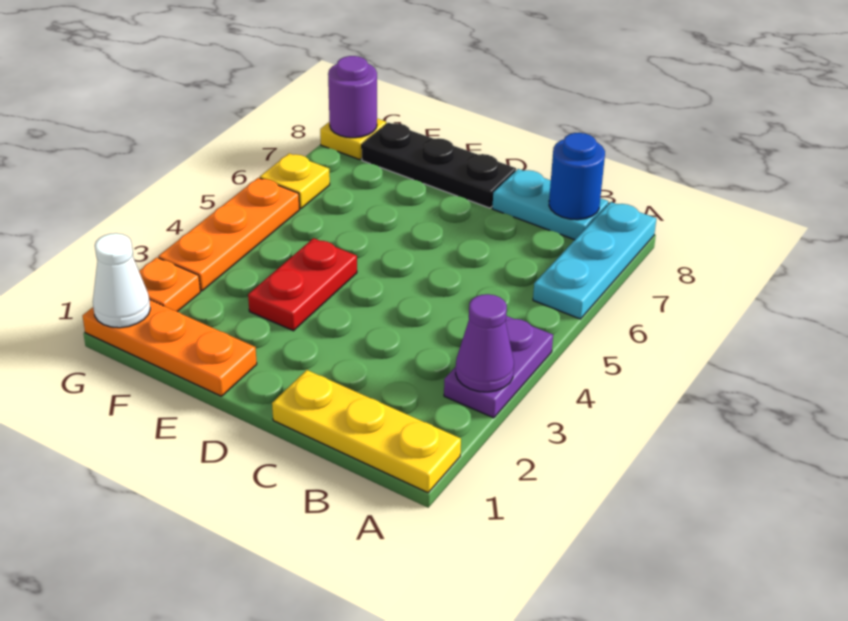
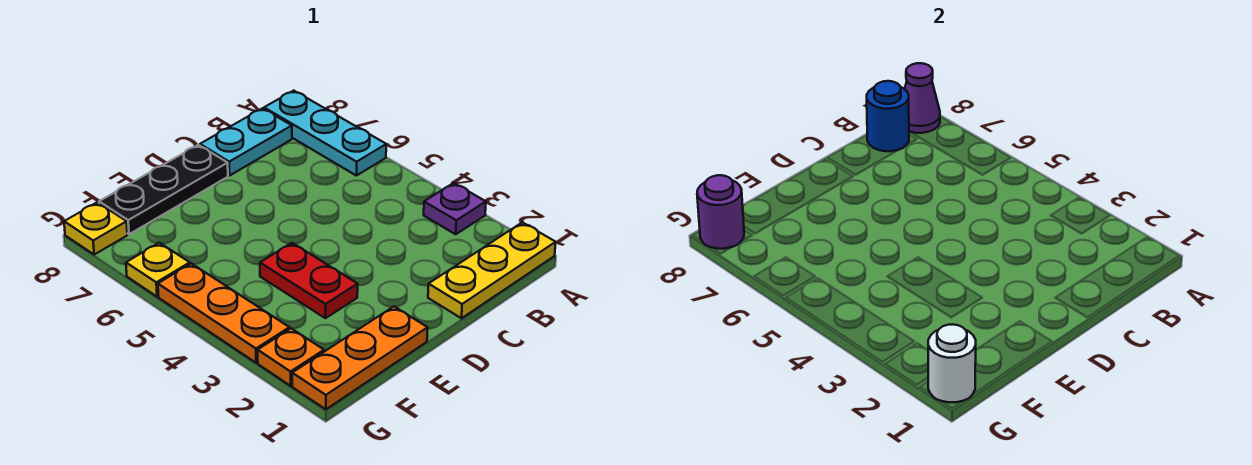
purple plate A3:A4 level 1 -> purple plate A3 level 1
purple cone A3 level 2 -> purple cone A8 level 2
white cone G1 level 2 -> white round brick G1 level 2

